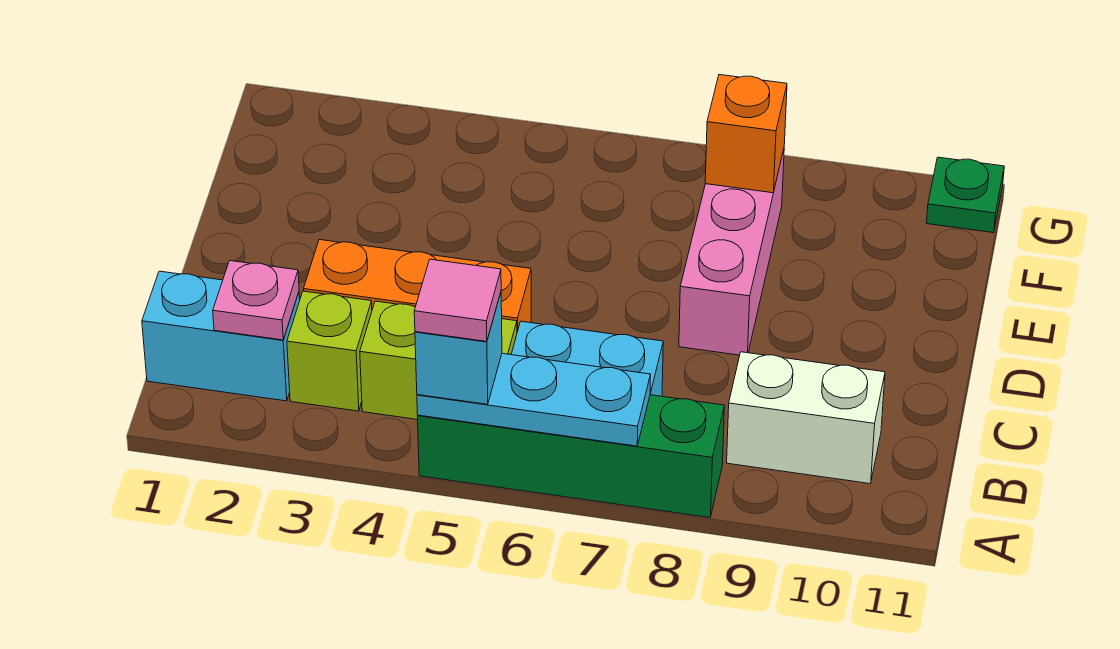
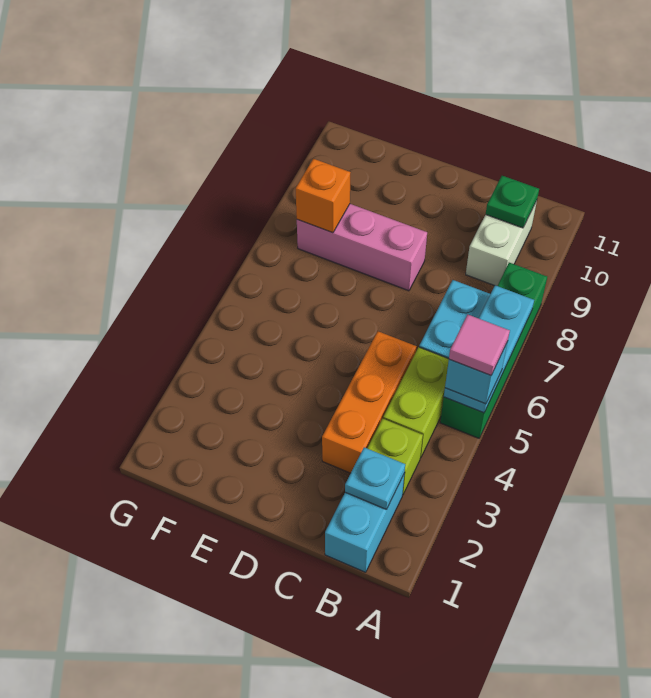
pink plate B2 level 2 -> cyan plate B2 level 2
green plate G11 level 1 -> green plate B10 level 2

